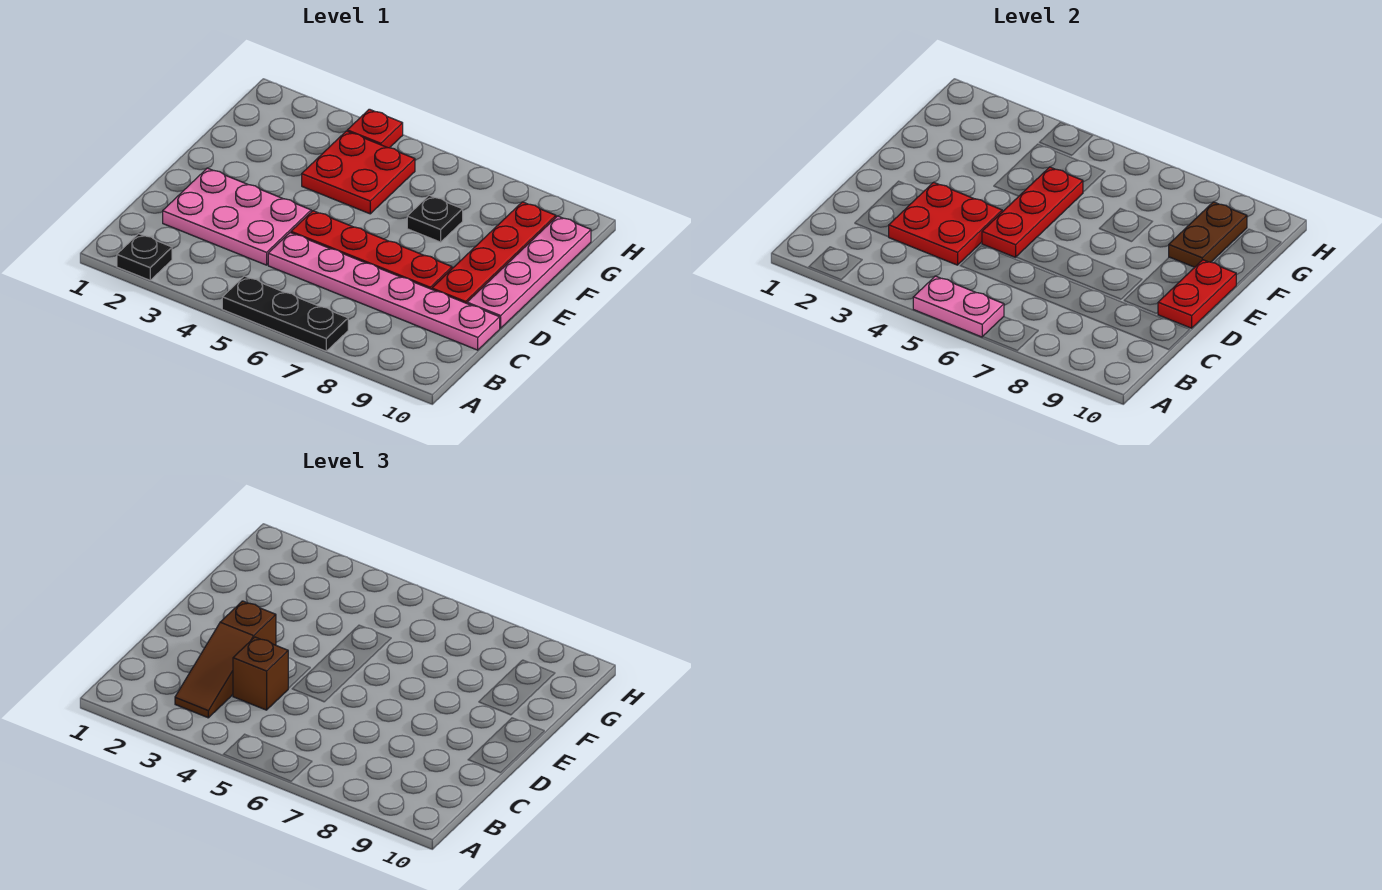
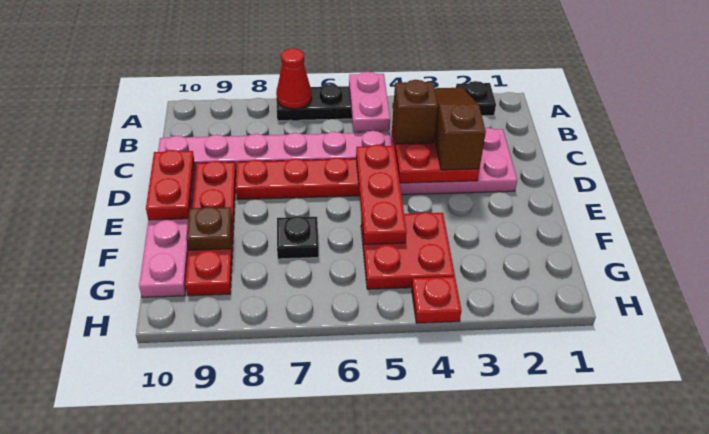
pink plate A5:A6 level 2 -> pink plate A5:B5 level 2
none -> red cone A7 level 2
brown plate F9:G9 level 2 -> brown plate F9 level 2

